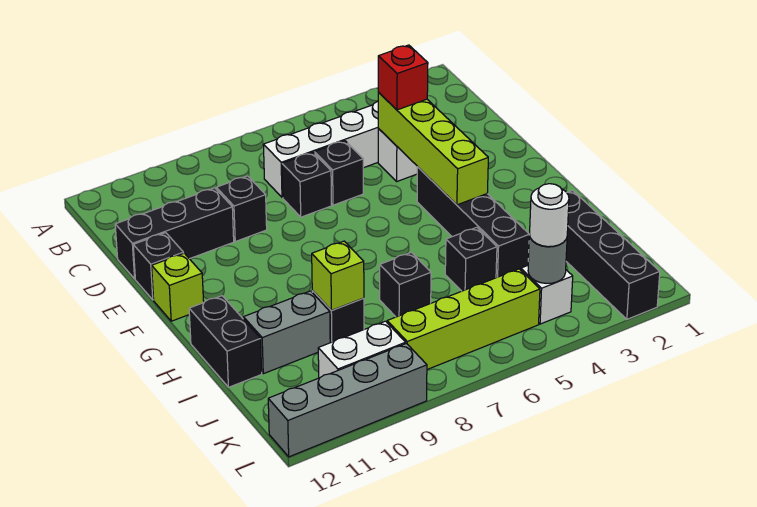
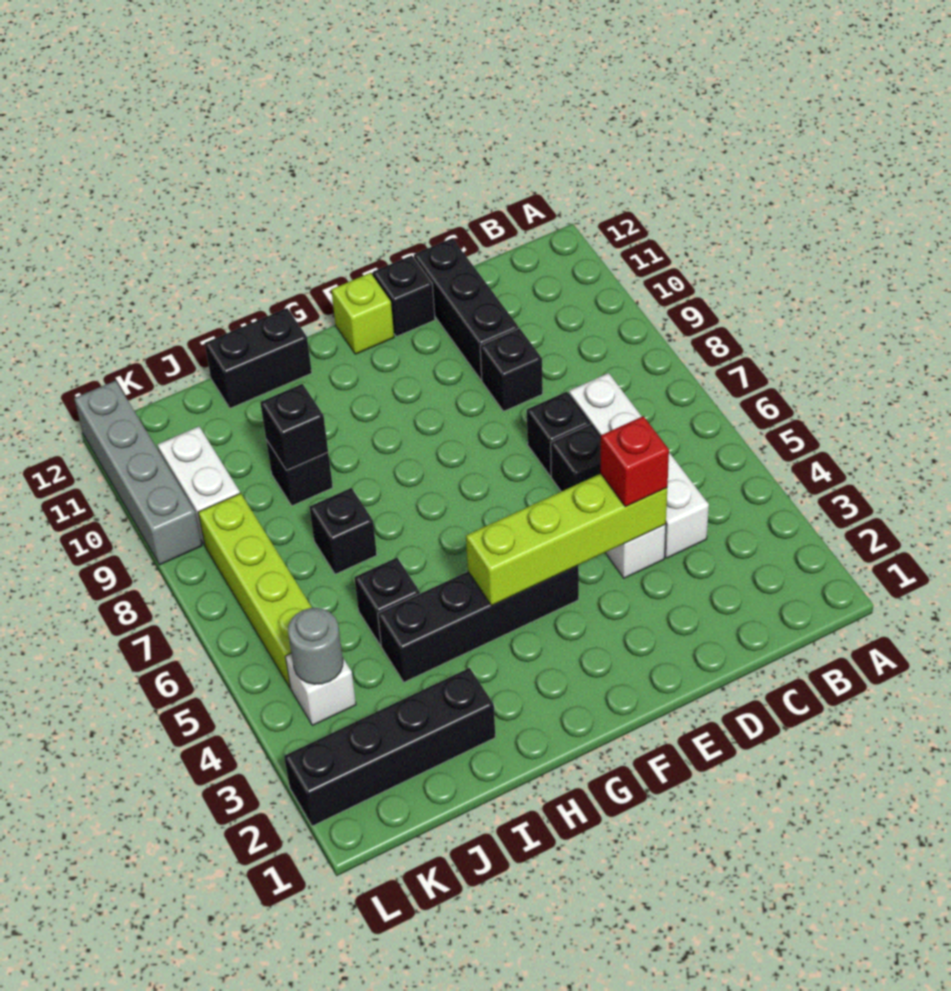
lime brick I9 level 2 -> black brick I9 level 2
grey brick I10:I11 level 1 -> none
white round brick K4 level 3 -> none

